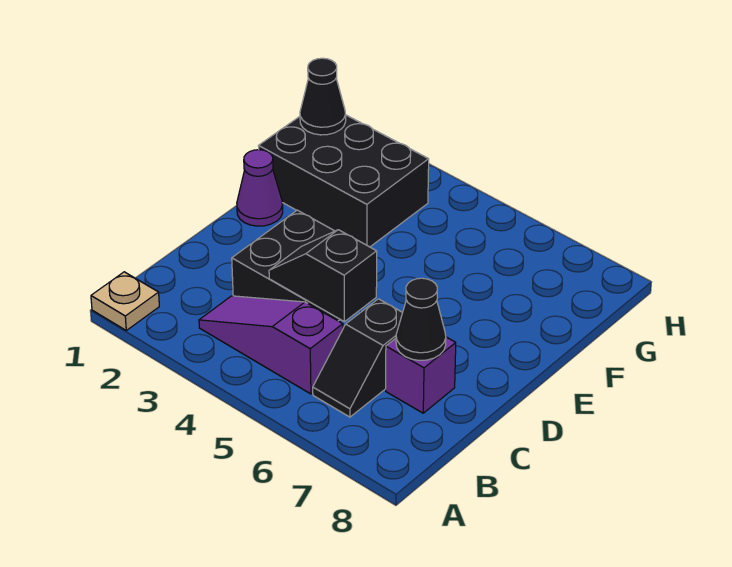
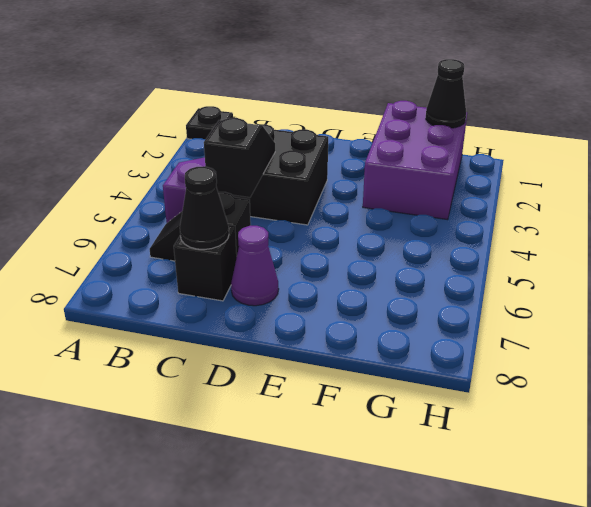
tan plate A1 level 1 -> black plate A1 level 1
purple brick C7 level 1 -> black brick C7 level 1
purple cone E1 level 1 -> purple cone D7 level 1
black brick F1:G3 level 1 -> purple brick F1:G3 level 1

